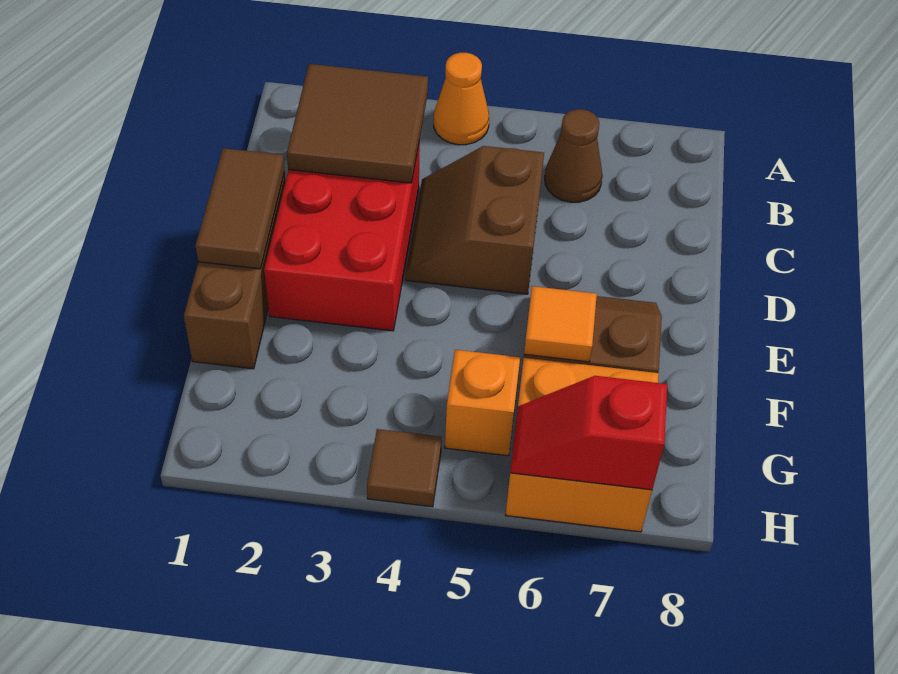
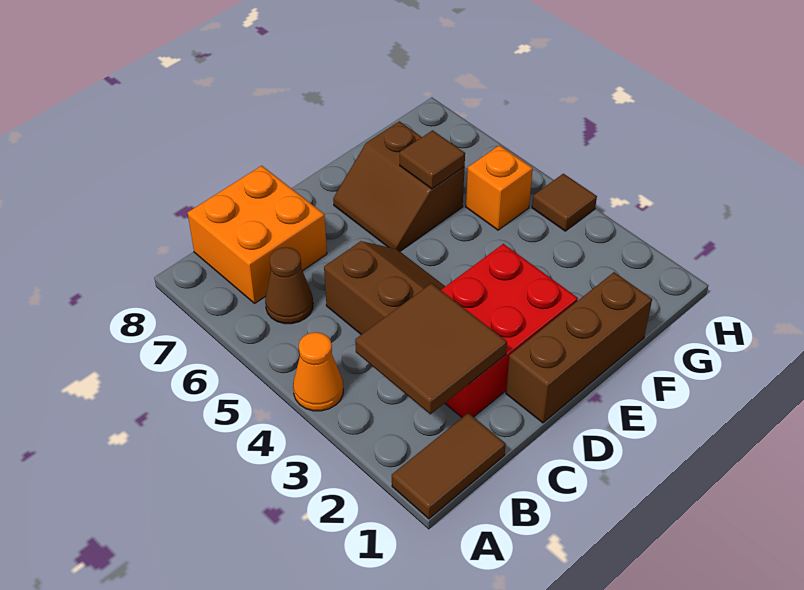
brown slope C4:D5 level 1 top 5 -> brown slope C4:D5 level 1 top C
brown tile D1:E1 level 2 -> brown tile A1:B1 level 1
orange tile F6 level 2 -> brown tile F6 level 2
orange brick G6:H7 level 1 -> orange brick B7:C8 level 1
red slope H6:H7 level 2 top 7 -> none

